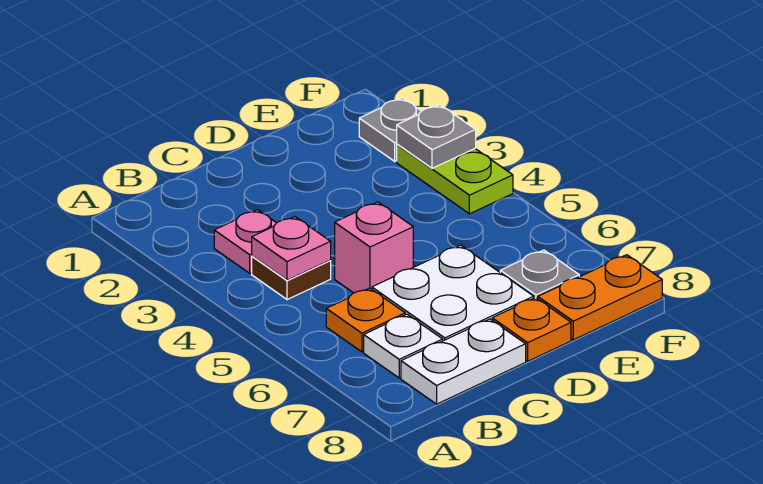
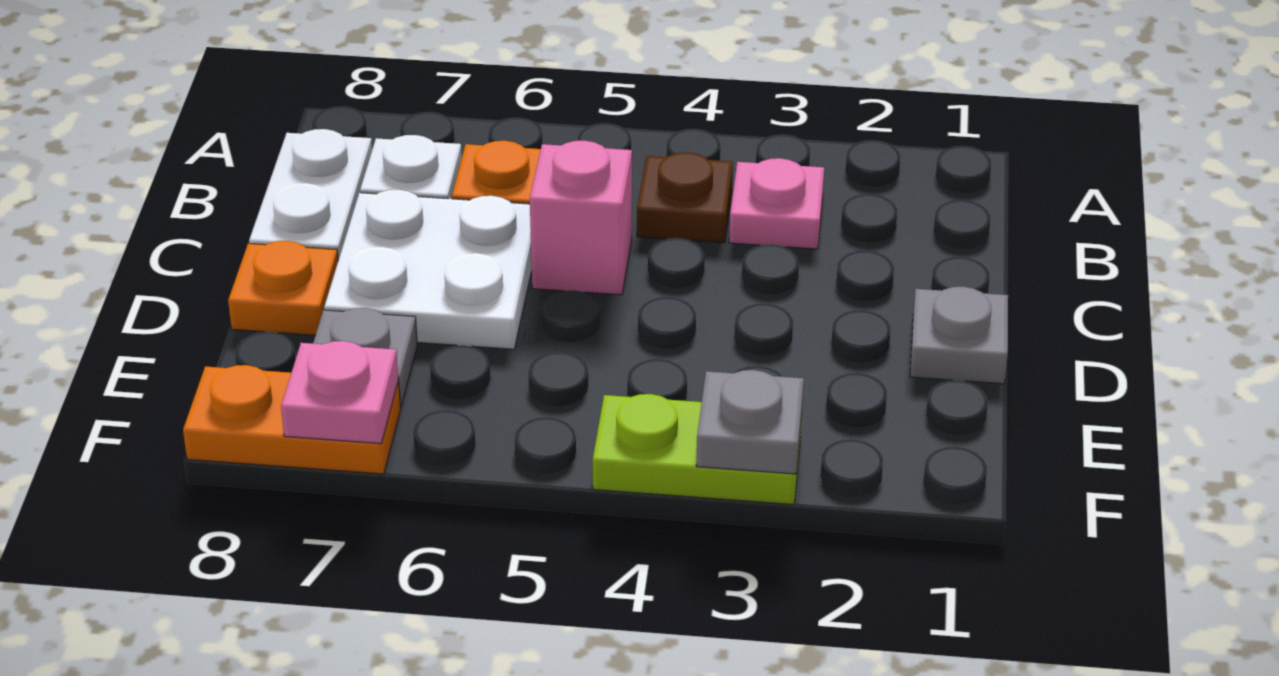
pink plate B4 level 2 -> pink plate F7 level 2
orange plate E8:F8 level 1 -> orange plate F7:F8 level 1
grey plate F2 level 1 -> grey plate D1 level 1

